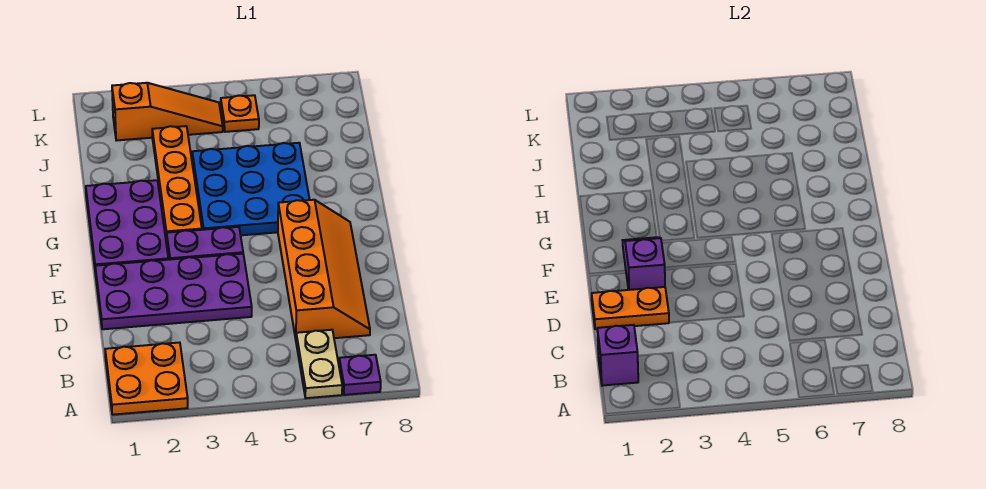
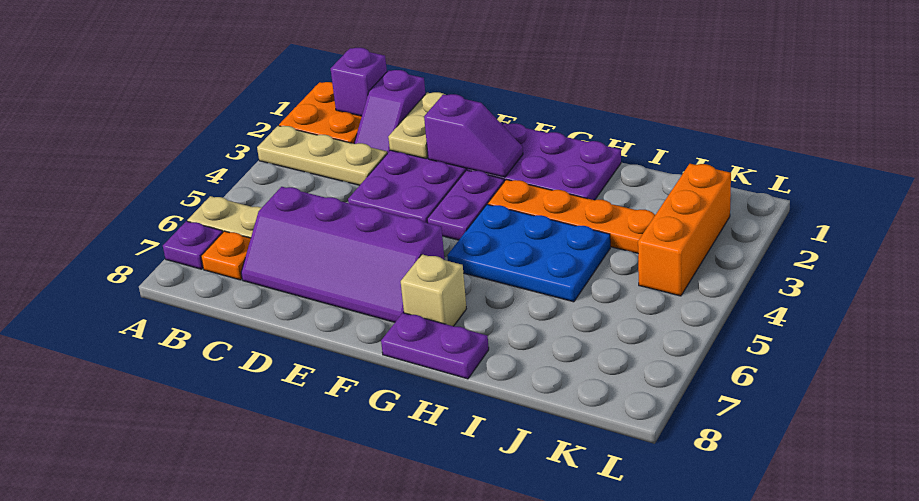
none -> tan plate A3:C3 level 1
none -> purple slope C1:C2 level 1 top 1
orange slope C6:F7 level 1 top 6 -> purple slope C6:F7 level 1 top 6
orange plate D1:D2 level 2 -> tan plate D1:D2 level 2
blue plate G4:I6 level 1 -> blue plate G4:I5 level 1
none -> tan brick G7 level 1
none -> purple plate G8:H8 level 1
orange slope K2:K4 level 1 top 2 -> orange brick K2:K4 level 1
orange plate K5 level 1 -> orange plate B7 level 1

